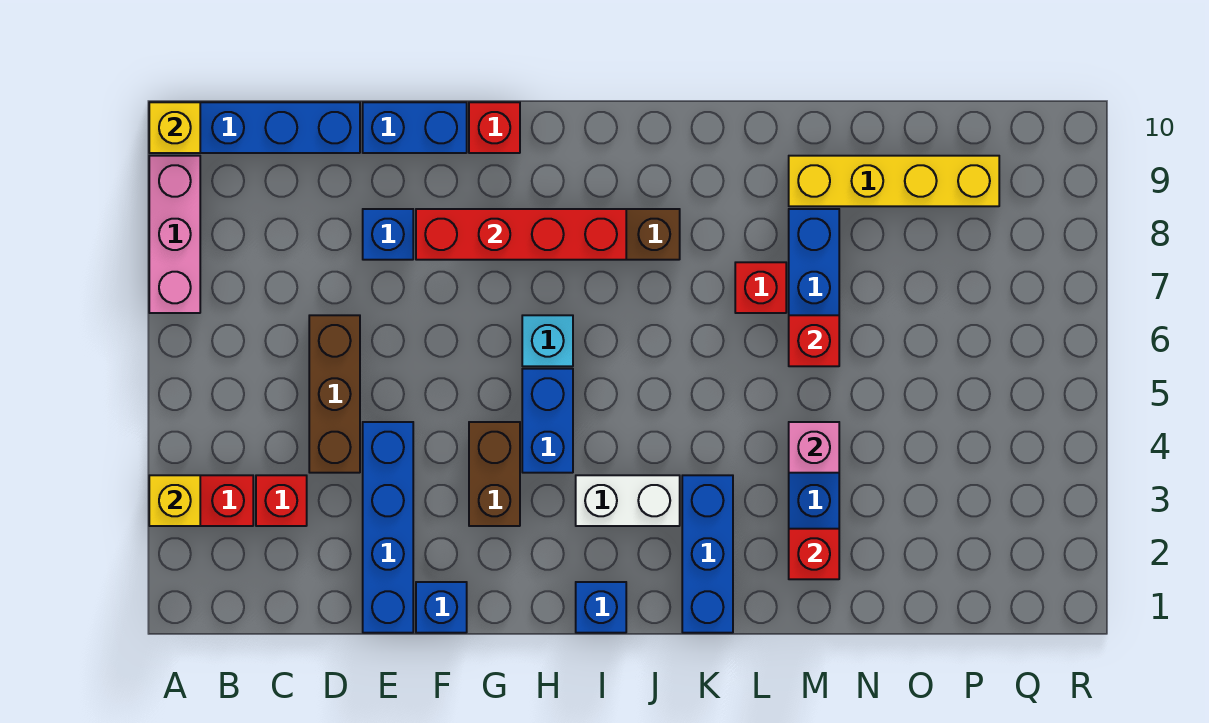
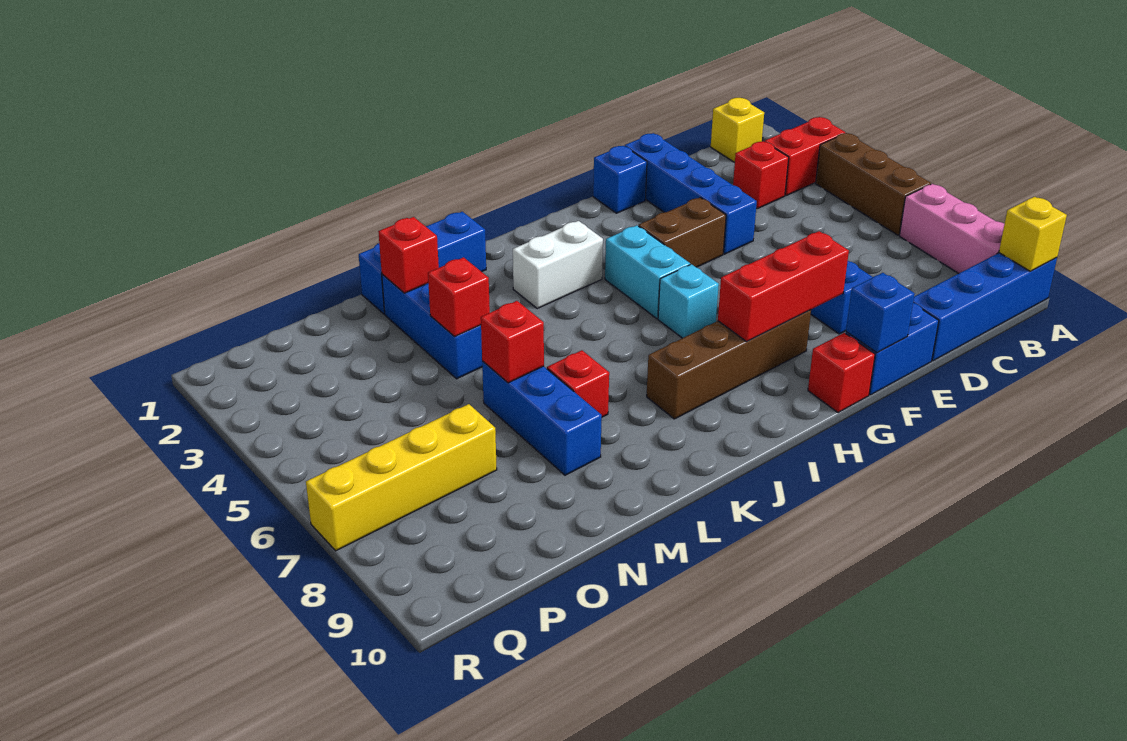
yellow brick A3 level 2 -> yellow brick B1 level 1
brown brick D4:D6 level 1 -> brown brick A4:A6 level 1
red brick F8:I8 level 2 -> red brick F8:H8 level 2
brown brick G3:G4 level 1 -> brown brick F4:G4 level 1
blue brick H4:H5 level 1 -> cyan brick H4:H5 level 1
blue brick I1 level 1 -> blue brick F10 level 2
blue brick K1:K3 level 1 -> blue brick K1:M1 level 1
pink brick M4 level 2 -> red brick M4 level 2
yellow brick M9:P9 level 1 -> yellow brick O7:R7 level 1

